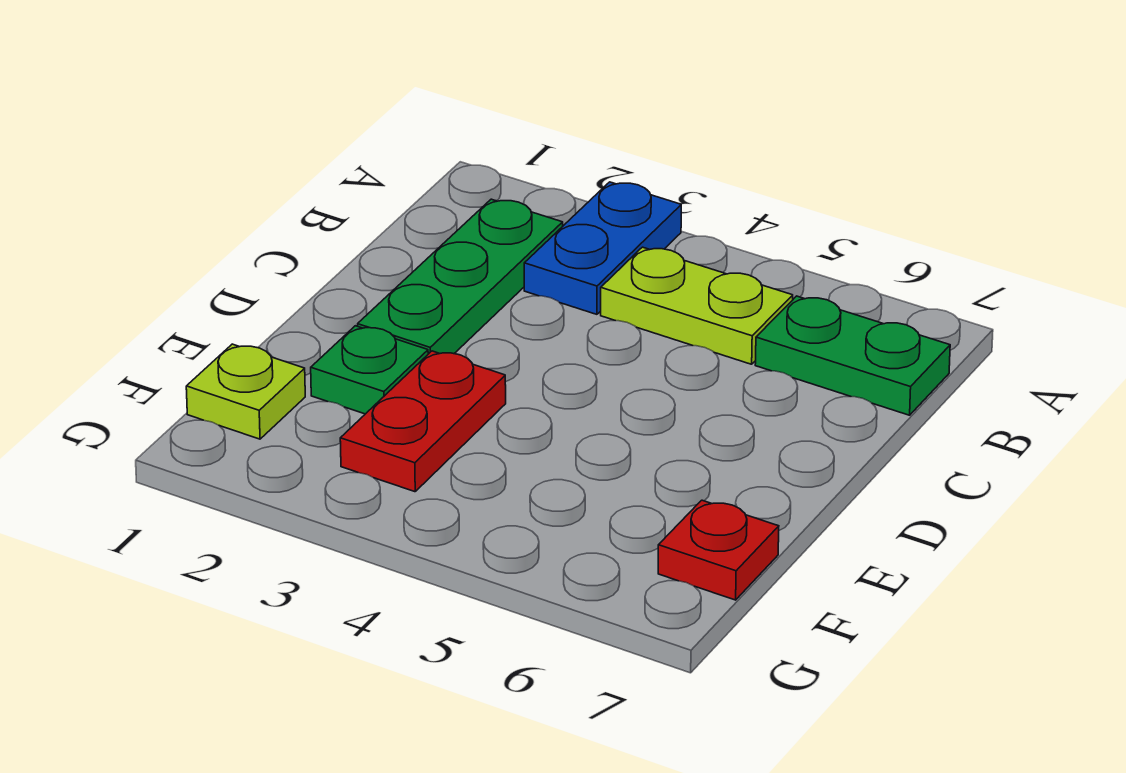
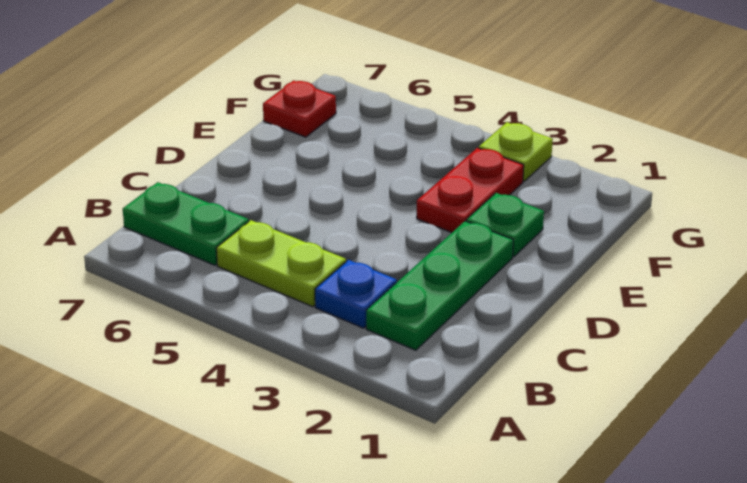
blue plate A3:B3 level 1 -> blue plate B3 level 1
lime plate F1 level 1 -> lime plate G3 level 1

